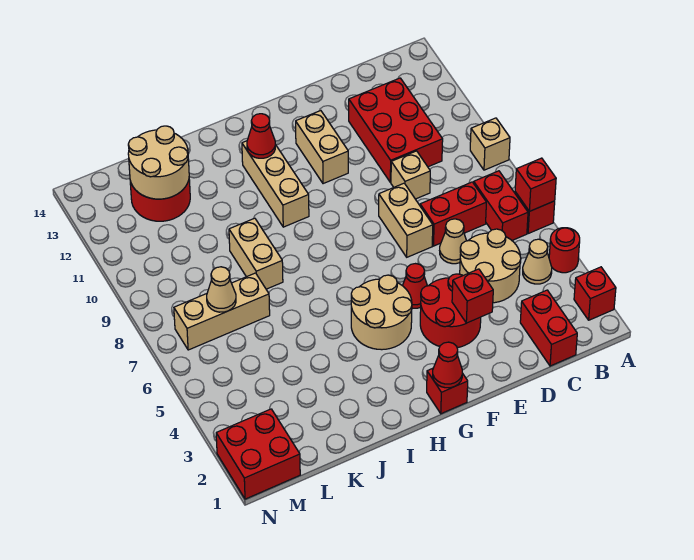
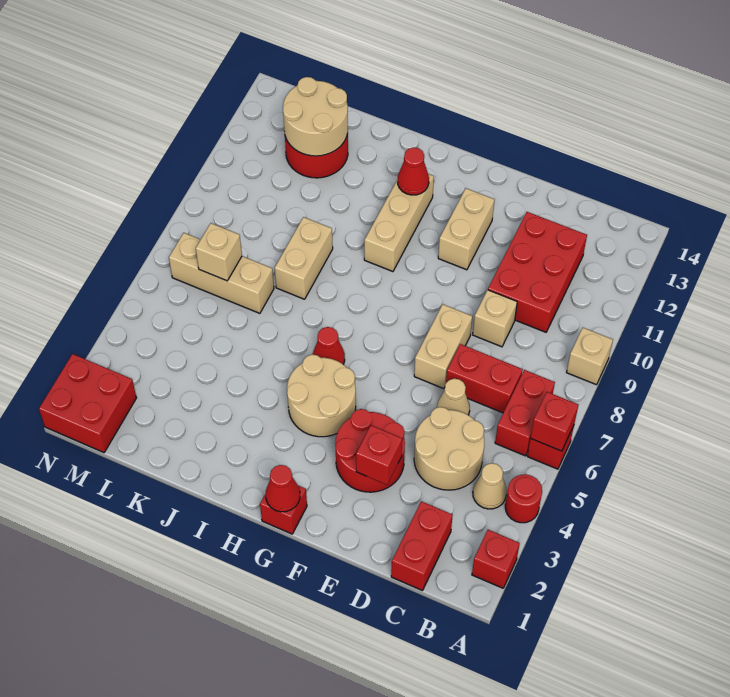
red cone F5 level 1 -> red cone H6 level 1
tan cone L7 level 2 -> tan brick L7 level 2

